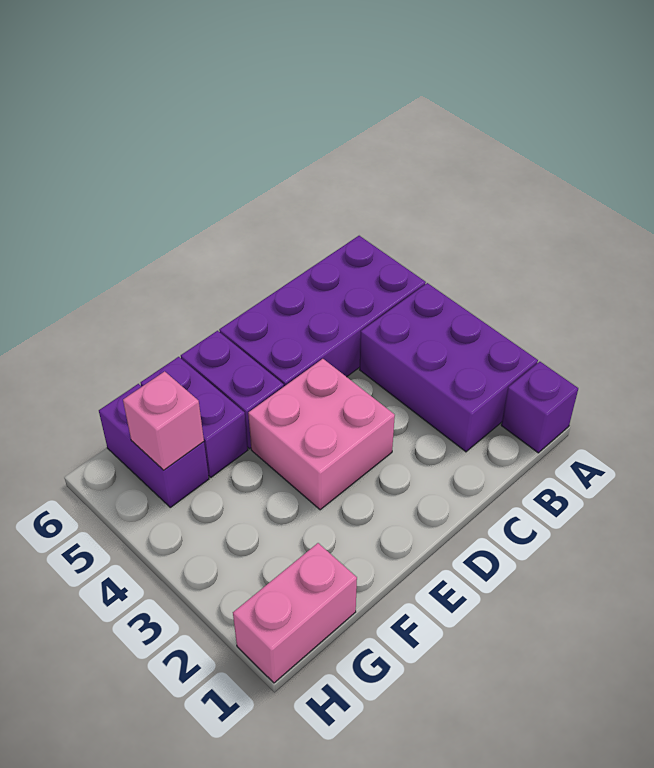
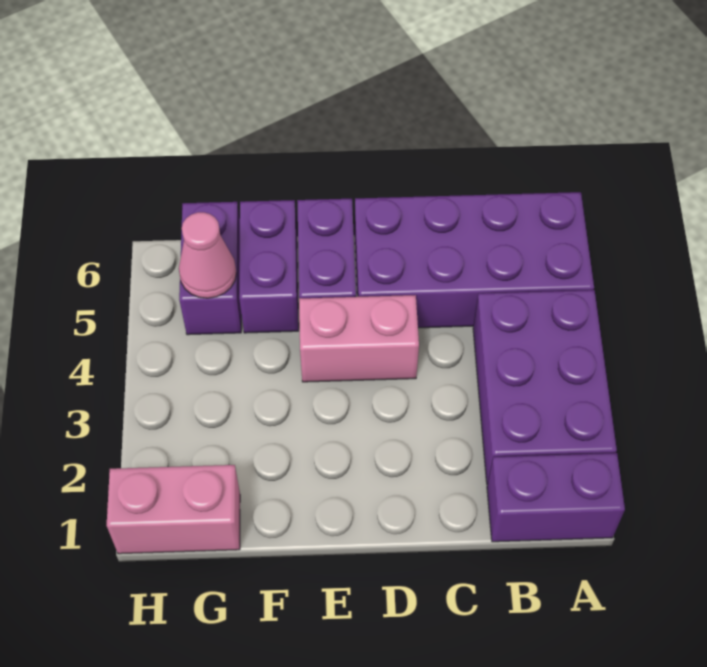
purple brick A1 level 1 -> purple brick A1:B1 level 1
pink brick D3:E4 level 1 -> pink brick D4:E4 level 1
pink brick G5 level 2 -> pink cone G5 level 2

